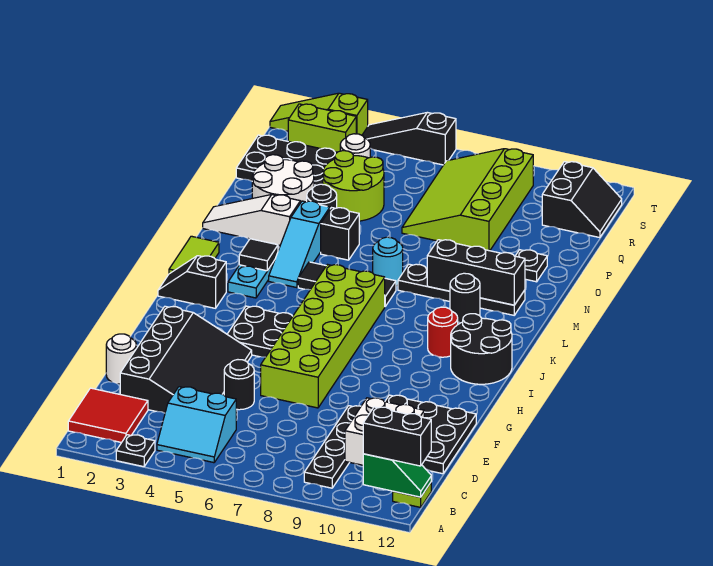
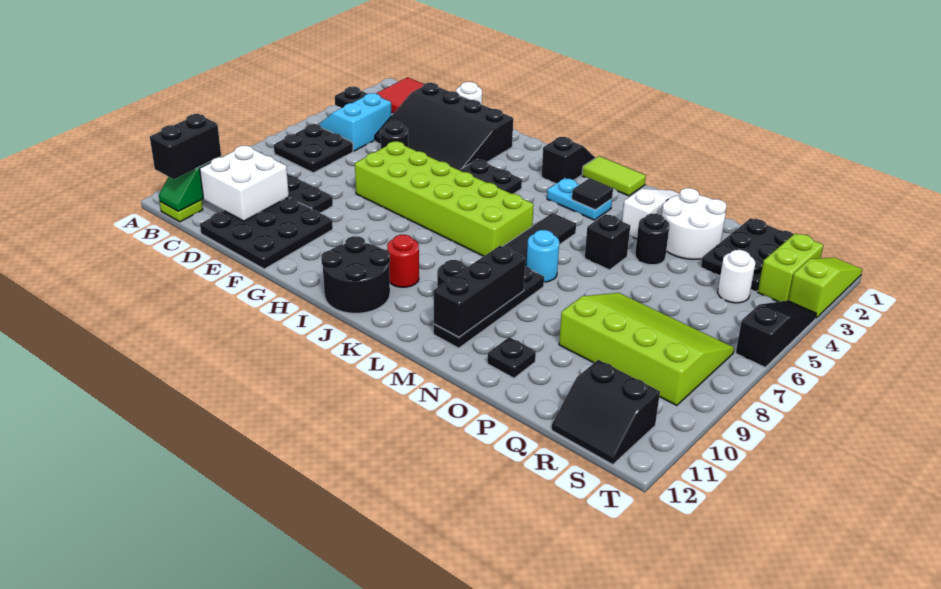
none -> black plate B6:C7 level 1
cyan slope L4:N4 level 1 top N -> none
lime round brick P4:Q5 level 1 -> none

